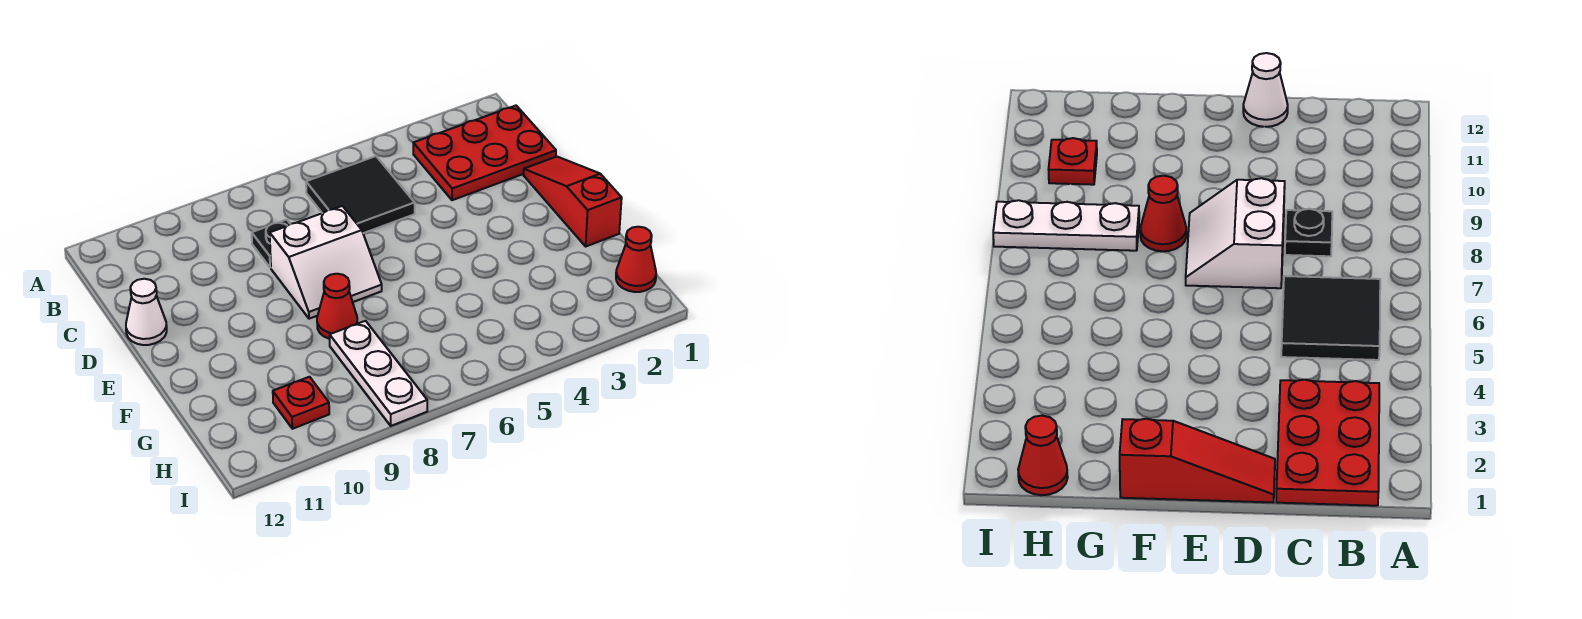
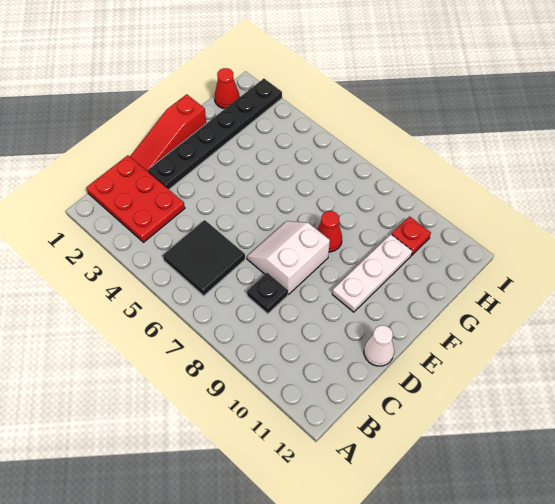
none -> black plate D2:I2 level 1
white slope D7:E8 level 1 top D -> white slope D7:E8 level 1 top 8
white plate G8:I8 level 1 -> white plate E10:G10 level 1

